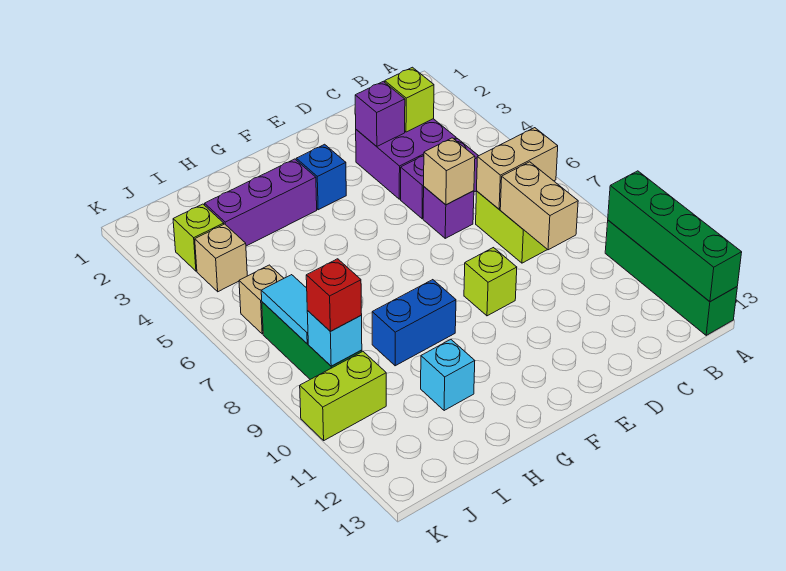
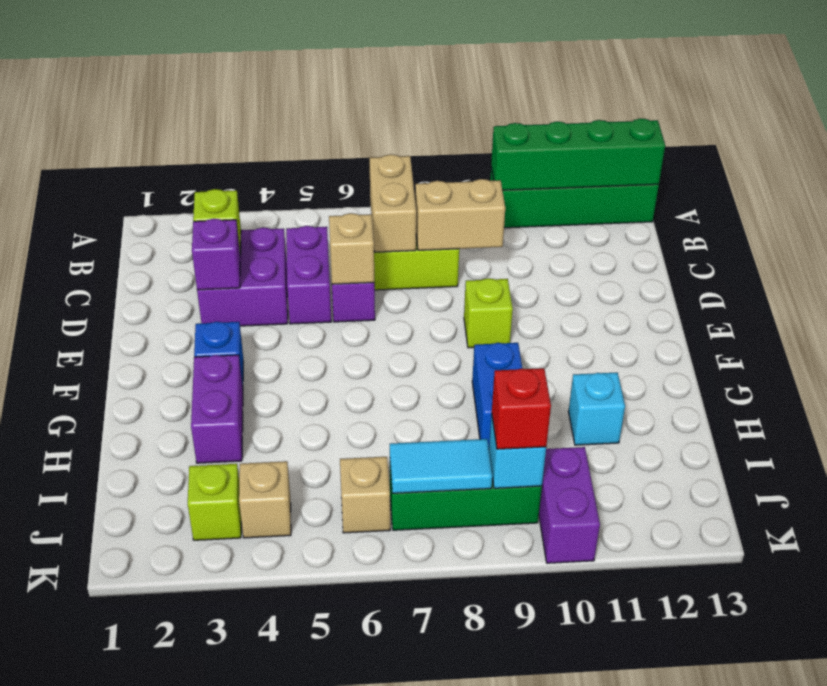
purple brick G3:I3 level 1 -> purple brick G3:H3 level 1
lime brick J10:K10 level 1 -> purple brick J10:K10 level 1

